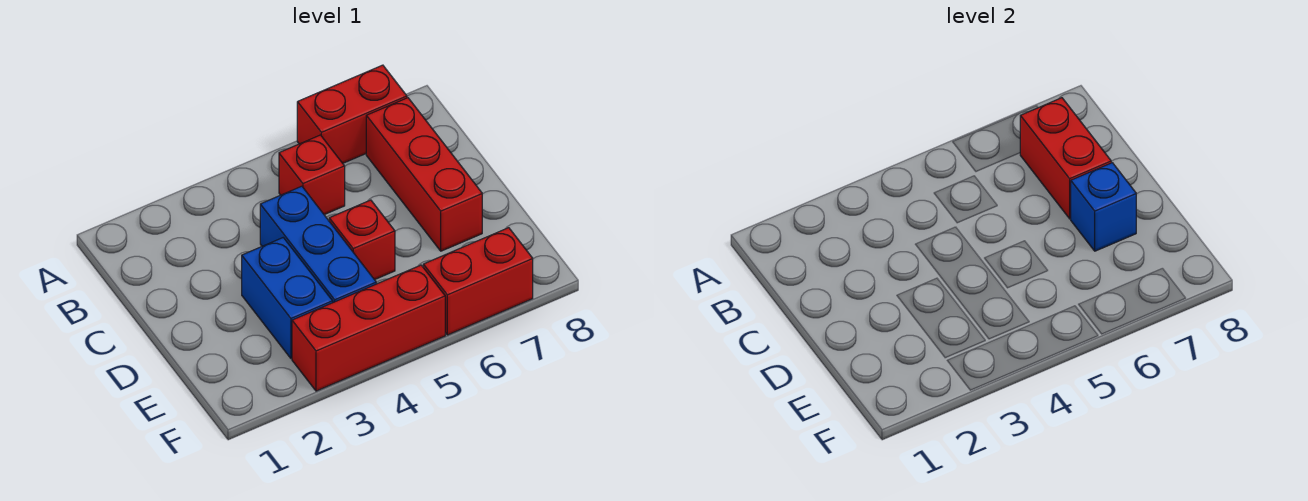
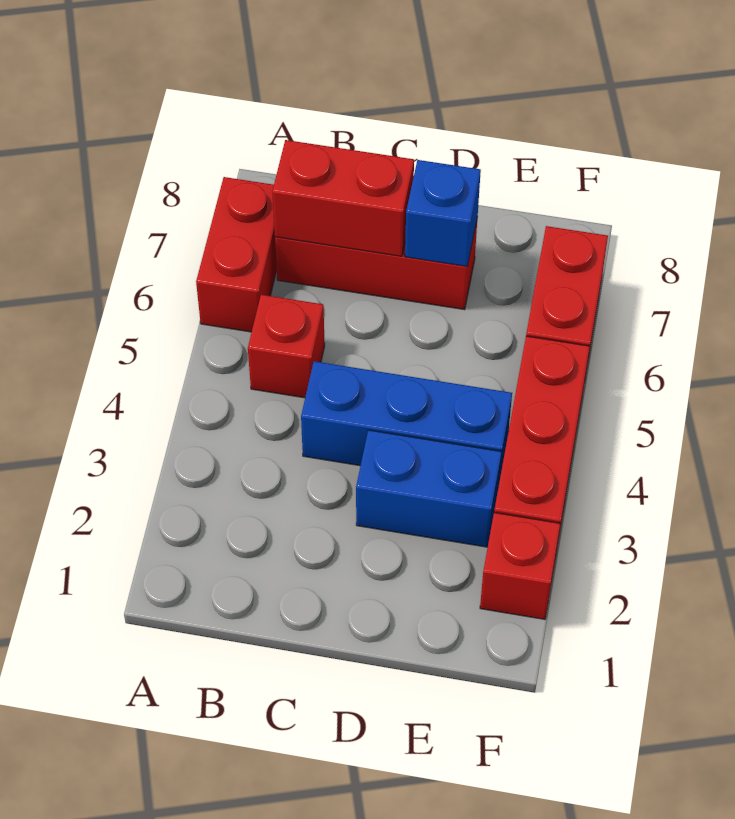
red brick D5 level 1 -> red brick F2 level 1

